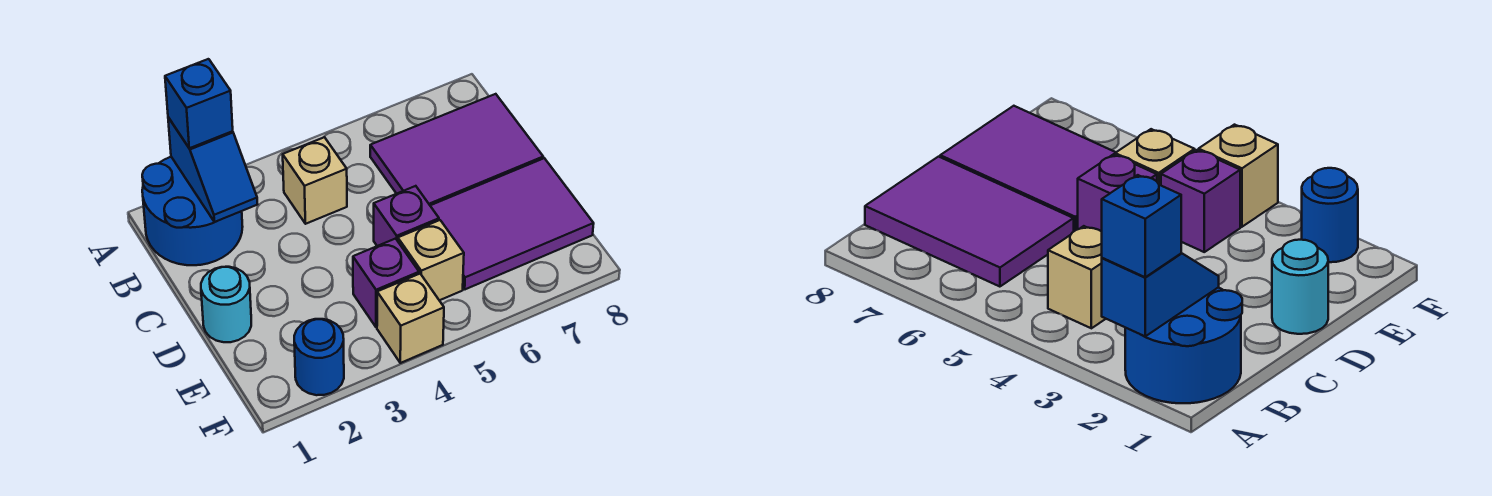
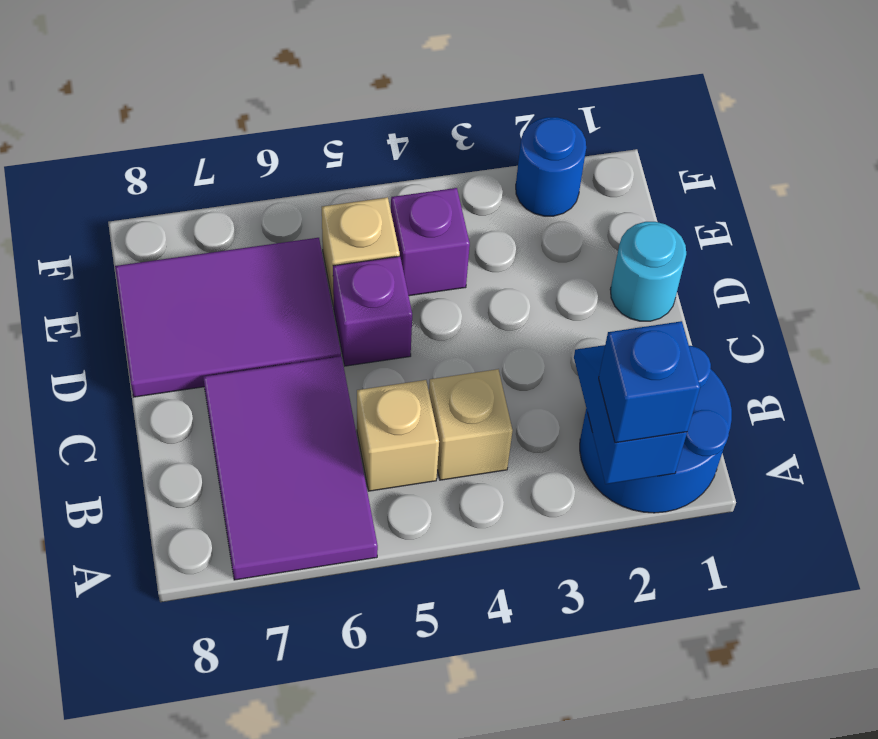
purple tile B6:C8 level 1 -> purple tile A6:C7 level 1
tan brick F4 level 1 -> tan brick B5 level 1

